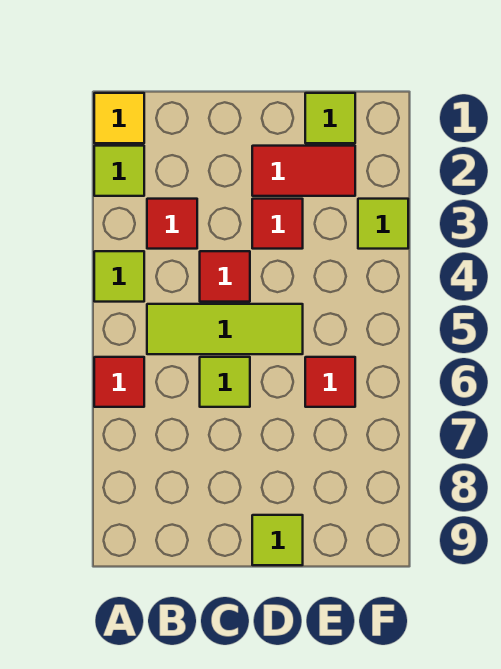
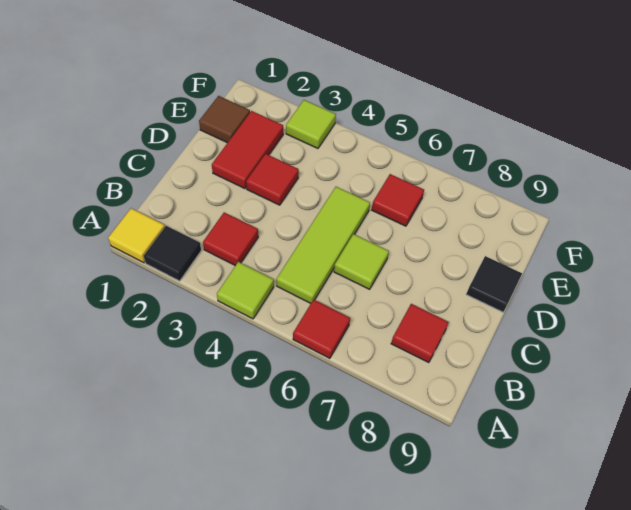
lime tile A2 level 1 -> black tile A2 level 1
red tile C4 level 1 -> red tile B8 level 1
lime tile D9 level 1 -> black tile D9 level 1
lime tile E1 level 1 -> brown tile E1 level 1

